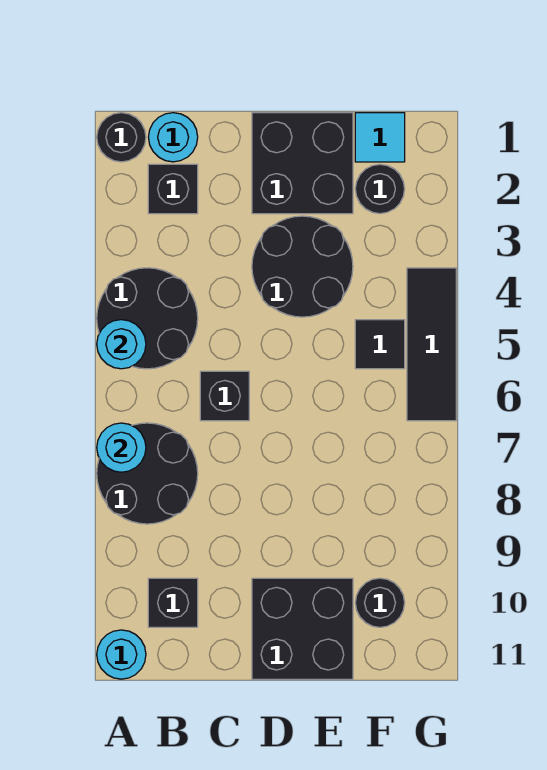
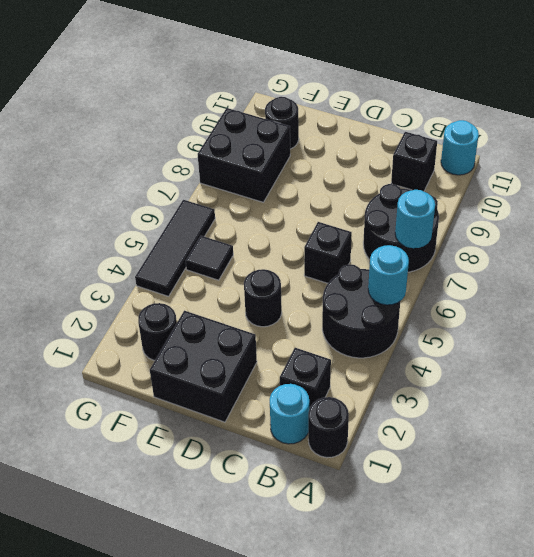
black round brick D3:E4 level 1 -> black round brick D4 level 1
black brick D10:E11 level 1 -> black brick F8:G9 level 1
cyan tile F1 level 1 -> none

